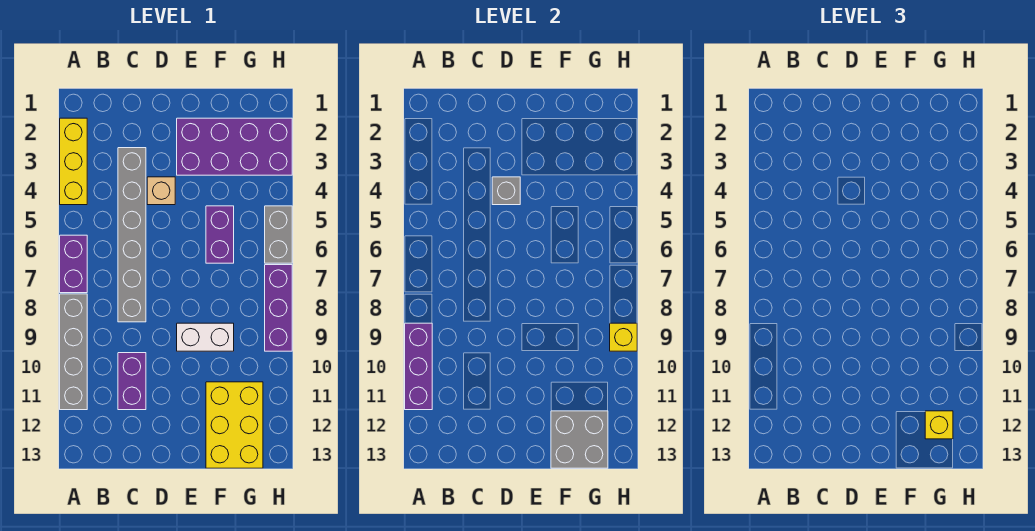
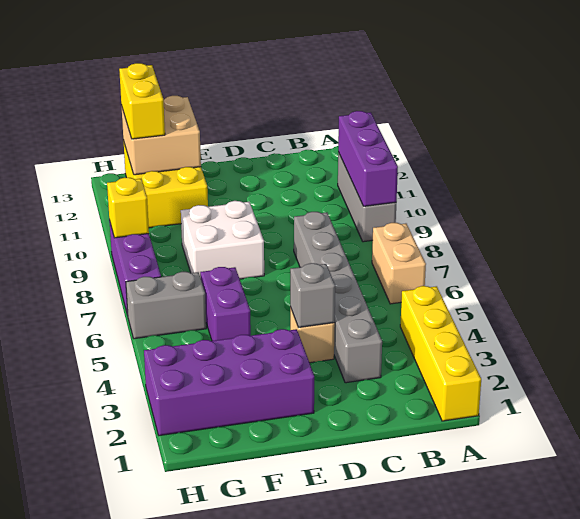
yellow brick A2:A4 level 1 -> yellow brick A1:A4 level 1
purple brick A6:A7 level 1 -> tan brick A6:A7 level 1
grey brick A8:A11 level 1 -> grey brick A9:A11 level 1
purple brick C10:C11 level 1 -> none
white brick E9:F9 level 1 -> white brick E8:F9 level 1
grey brick F12:G13 level 2 -> tan brick F12:G13 level 2
yellow brick G12 level 3 -> yellow brick G12:G13 level 3
grey brick H5:H6 level 1 -> grey brick G6:H6 level 1

